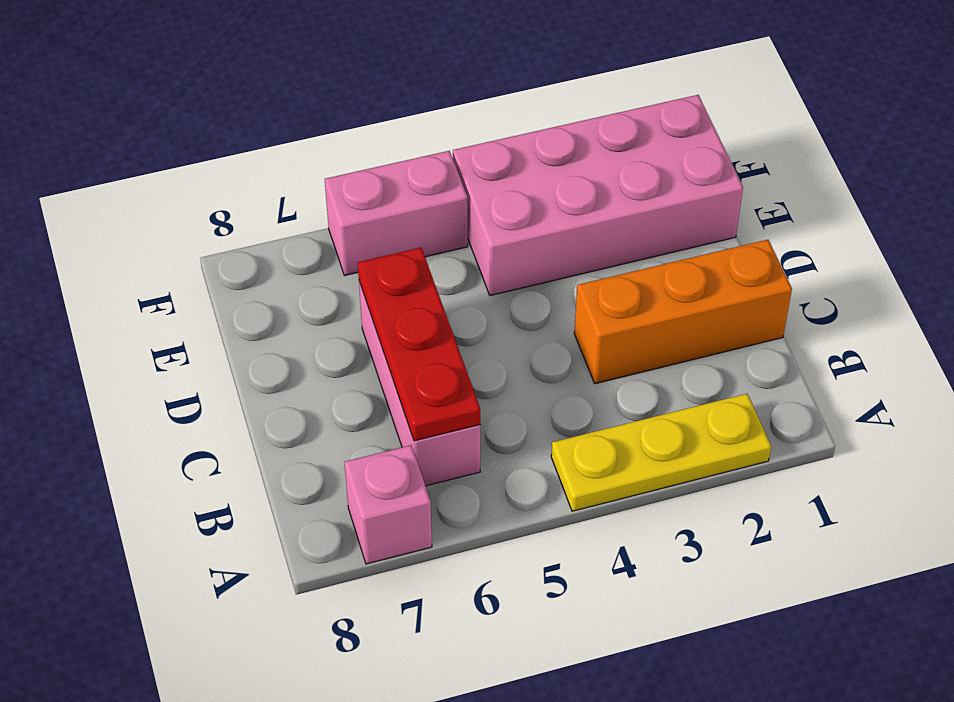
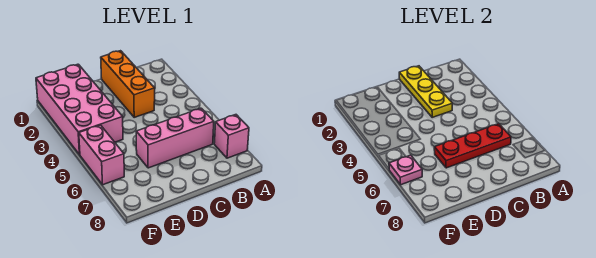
yellow plate A2:A4 level 1 -> yellow plate C1:C3 level 2
none -> pink plate F6 level 2

